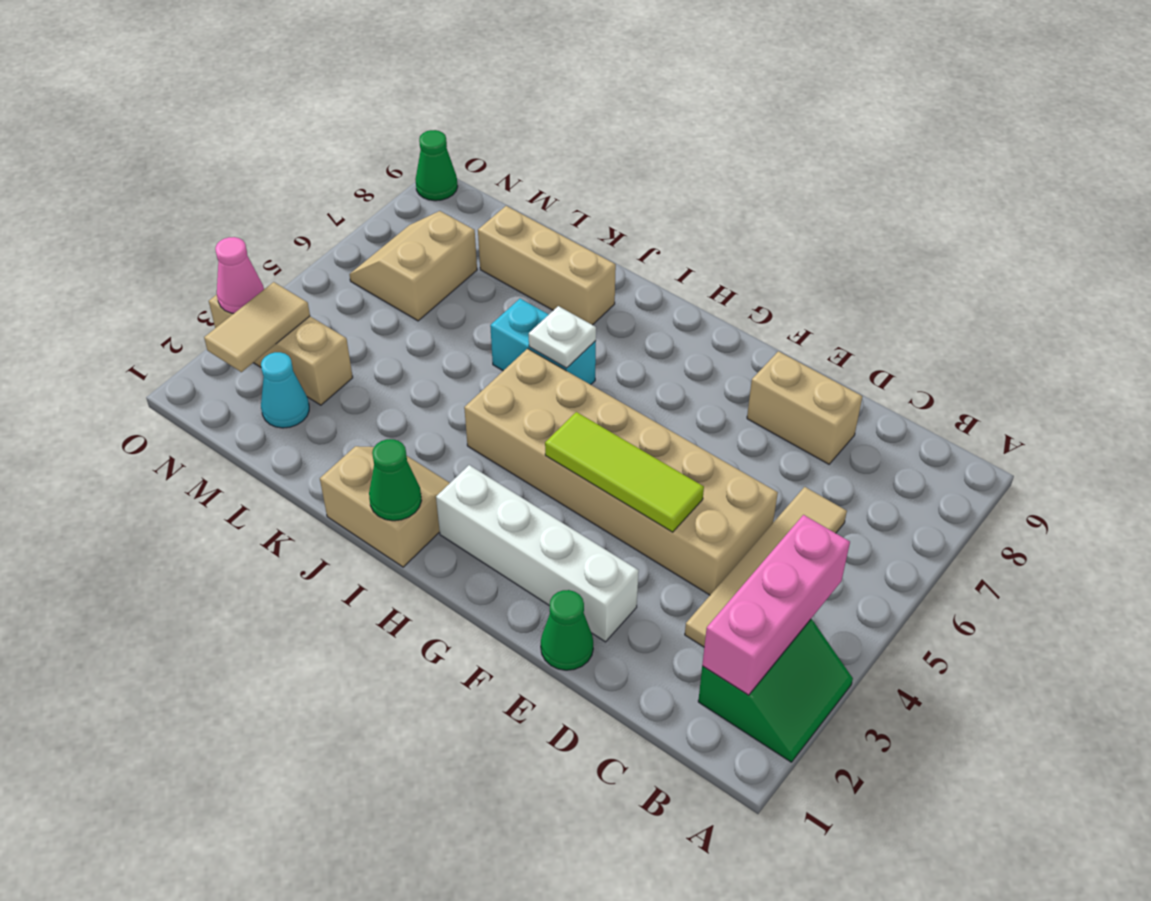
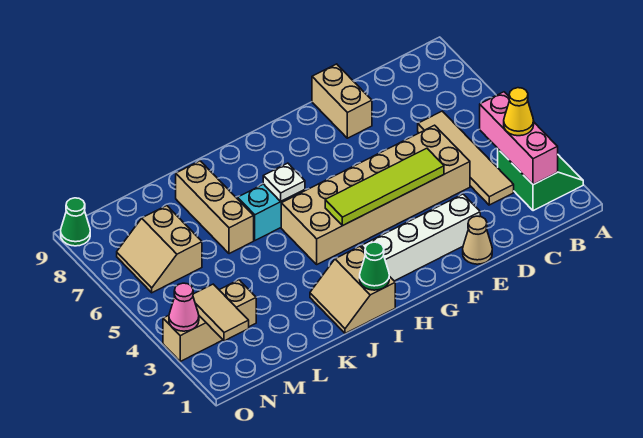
none -> yellow cone B3 level 3
tan brick D8:E8 level 1 -> tan brick E8:E9 level 1
green cone E1 level 1 -> tan cone E1 level 1
lime tile E4:G4 level 2 -> lime tile E4:H4 level 2
tan slope I1:J2 level 1 top 1 -> tan slope I1:J2 level 1 top I
tan brick J8:L8 level 1 -> tan brick K6:K8 level 1
cyan cone M2 level 1 -> none

